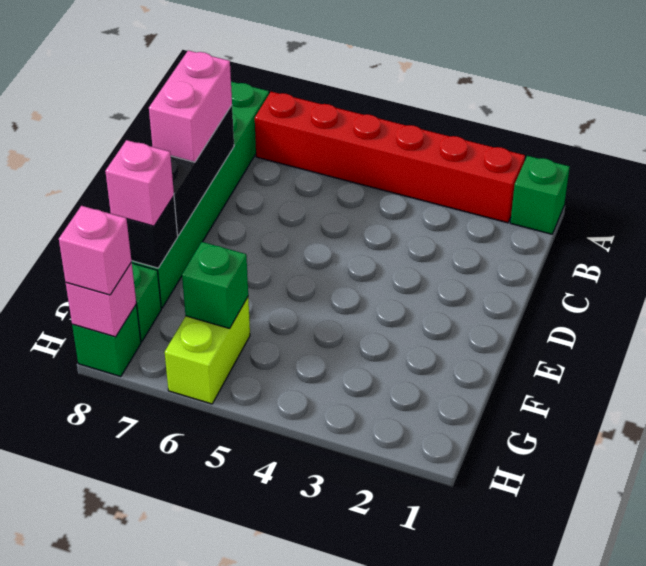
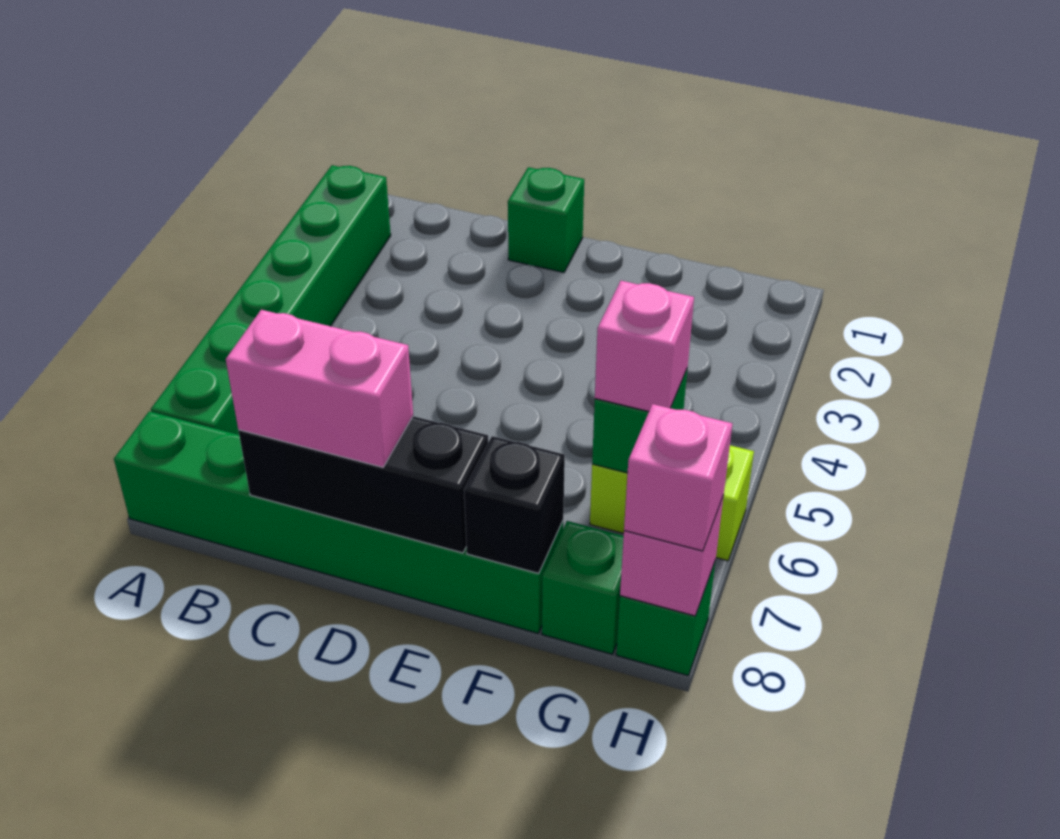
green brick A1 level 1 -> green brick D1 level 1
red brick A2:A7 level 1 -> green brick A2:A7 level 1
pink brick F8 level 3 -> pink brick G6 level 3

